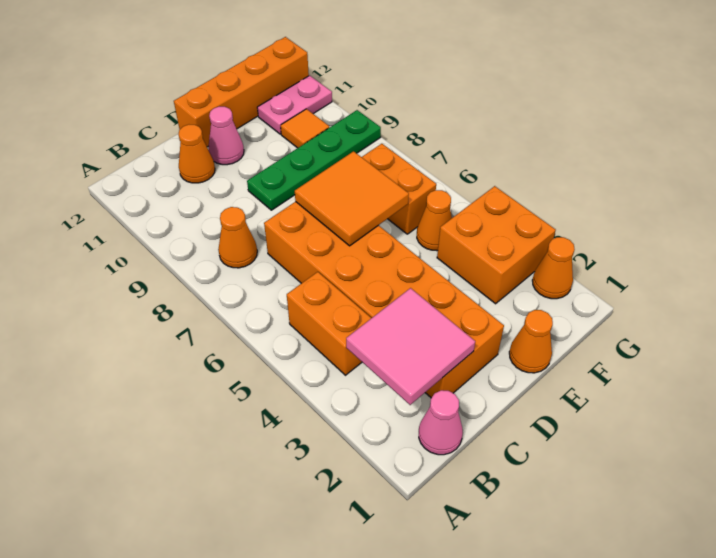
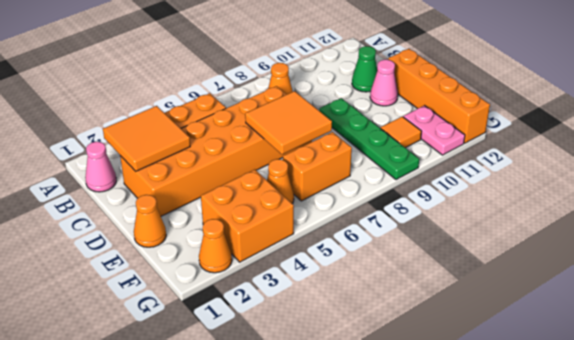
pink tile B2:C3 level 2 -> orange tile B2:C3 level 2
orange cone C11 level 1 -> green cone C11 level 1

